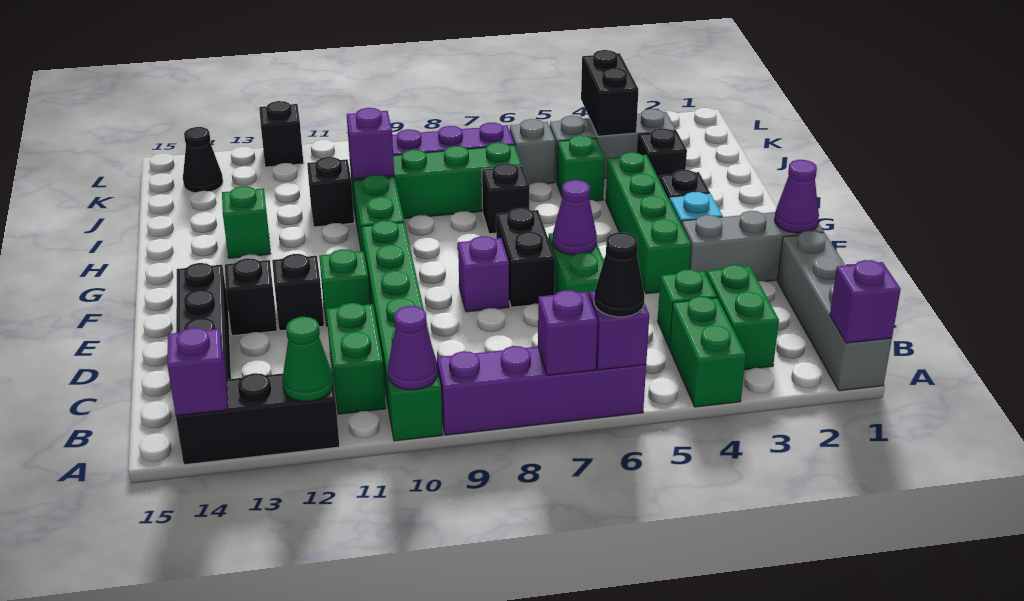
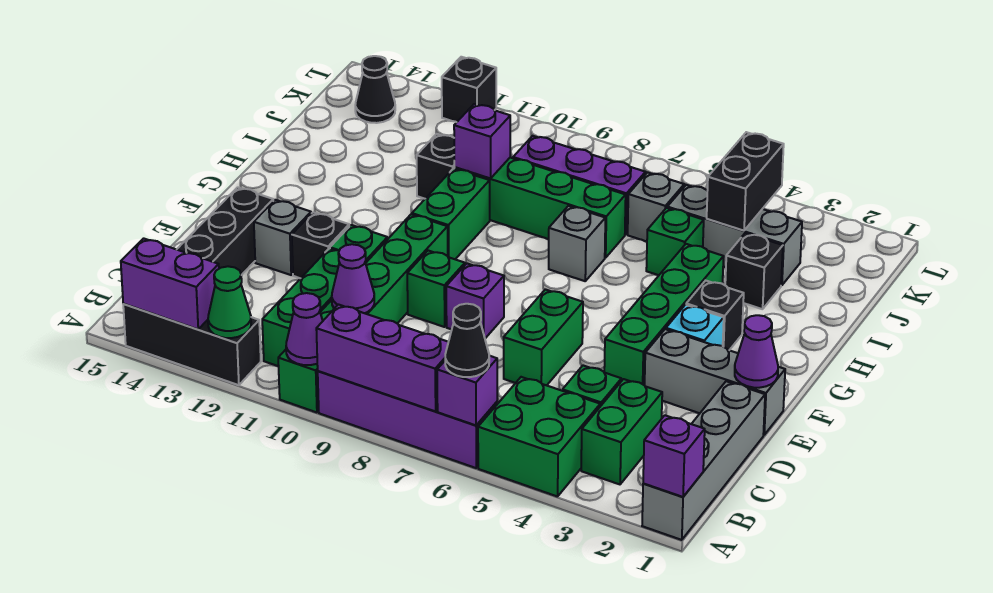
green brick A4:B4 level 1 -> green brick A4:B5 level 1
purple brick A7 level 2 -> purple brick A7:A9 level 2
purple brick A14 level 2 -> purple brick A13:A14 level 2
green brick B11:C11 level 1 -> green brick B11:D11 level 1
purple cone E6 level 2 -> purple cone C10 level 2
black brick E7:F7 level 1 -> none
black brick E13 level 1 -> grey brick E13 level 1
black brick H7 level 1 -> grey brick H7 level 1
green brick H13 level 1 -> green brick E9 level 1

